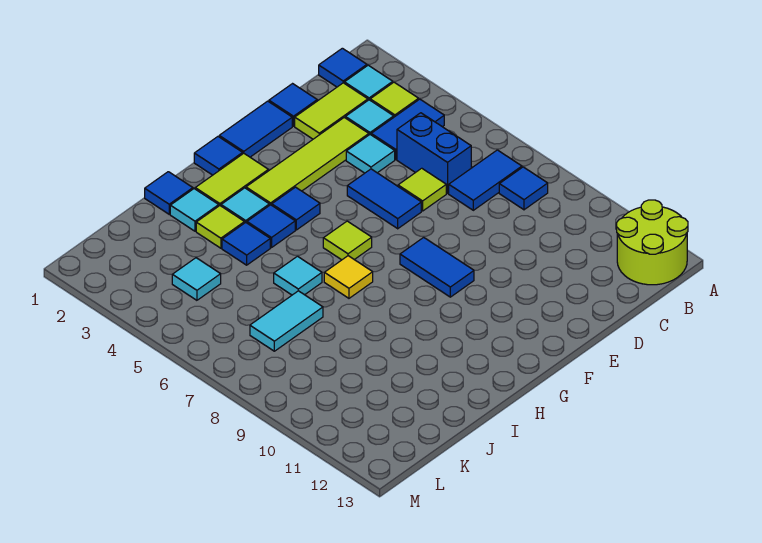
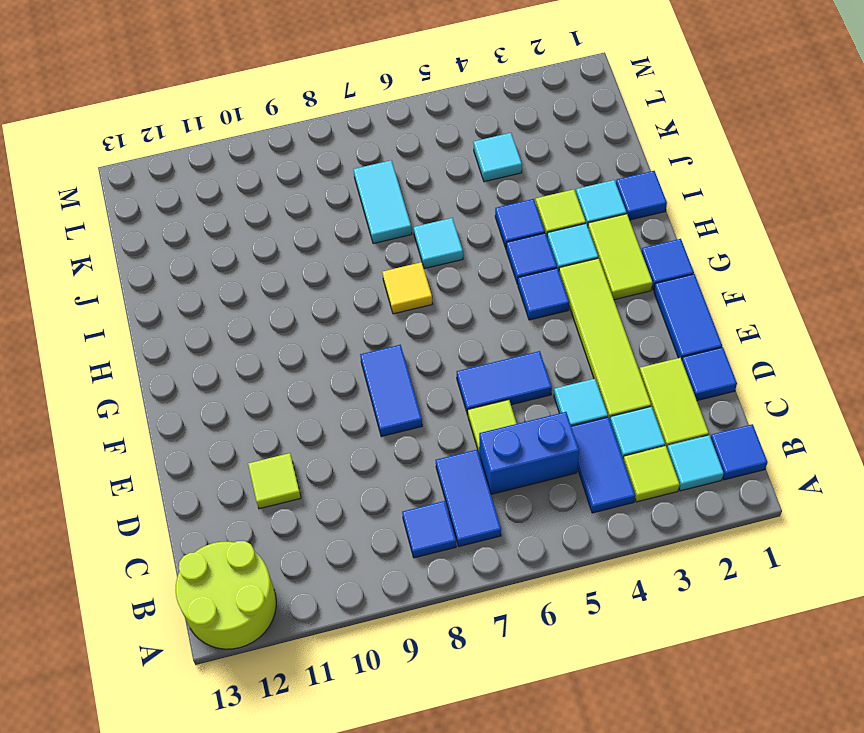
blue tile F8:F9 level 1 -> blue tile E8:F8 level 1
lime tile G6 level 1 -> lime tile D11 level 1

